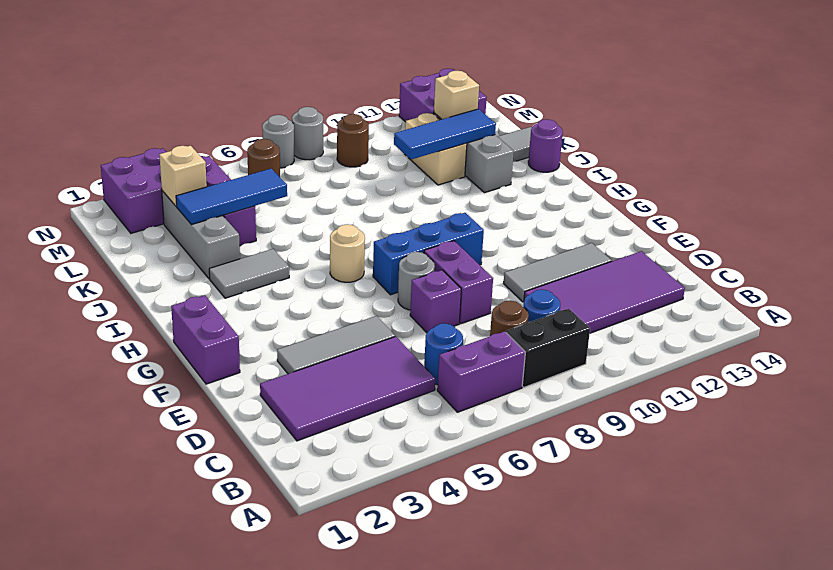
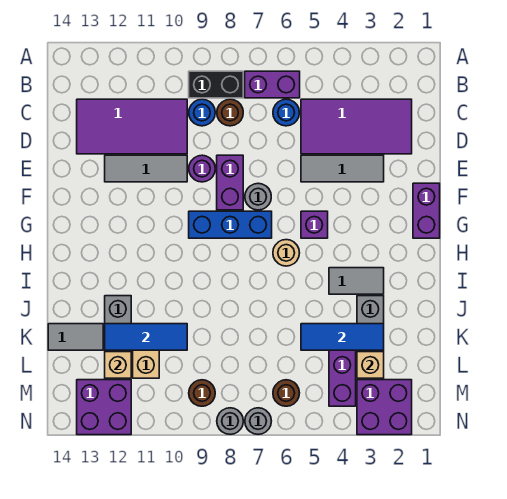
purple brick E7 level 1 -> purple brick G5 level 1
purple round brick J14 level 1 -> purple round brick E9 level 1

